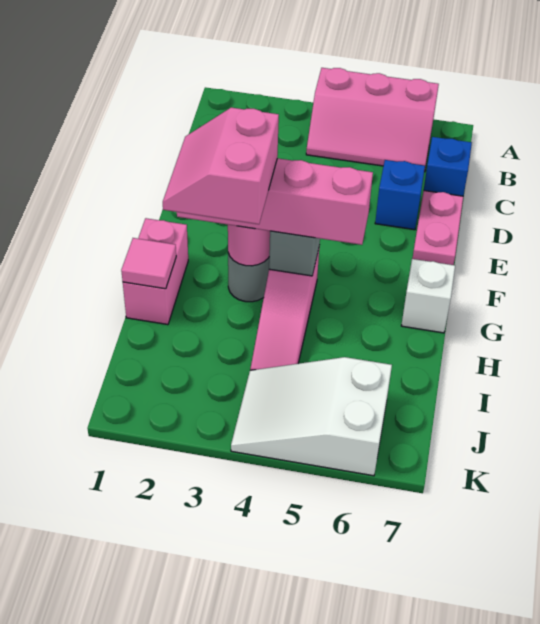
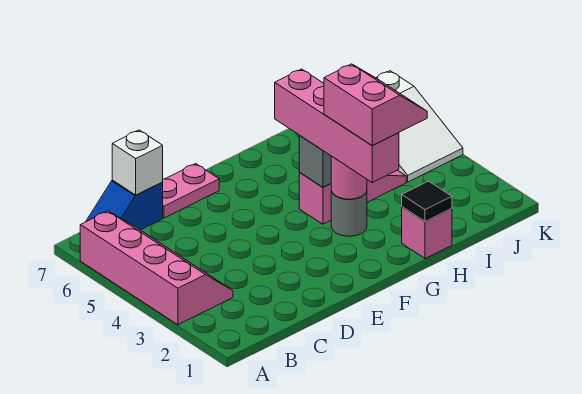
pink slope A4:B6 level 1 top A -> pink slope A3:B6 level 1 top A
blue brick D6 level 1 -> none
pink brick G1:H1 level 1 -> pink brick H1 level 1
pink slope G2:H3 level 4 top 3 -> pink slope G2:H3 level 4 top G
white brick G7 level 1 -> white brick C7 level 2
pink tile H1 level 2 -> black tile H1 level 2

